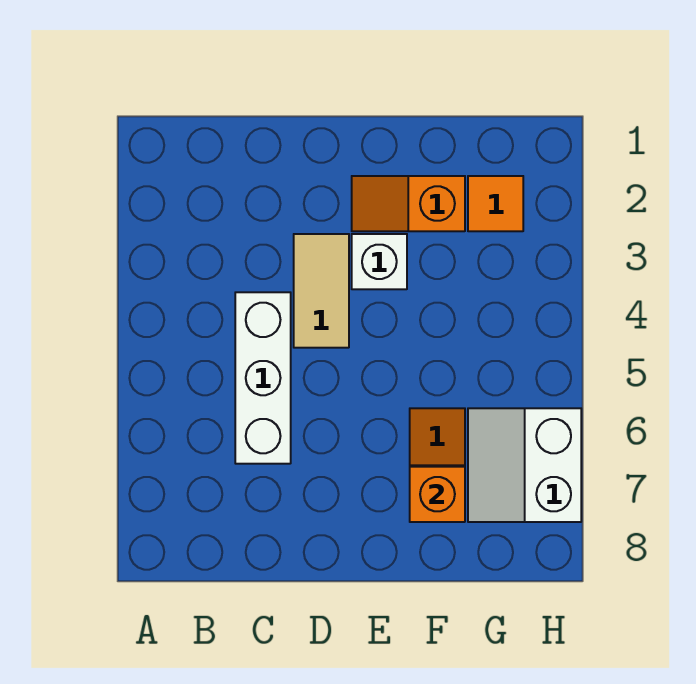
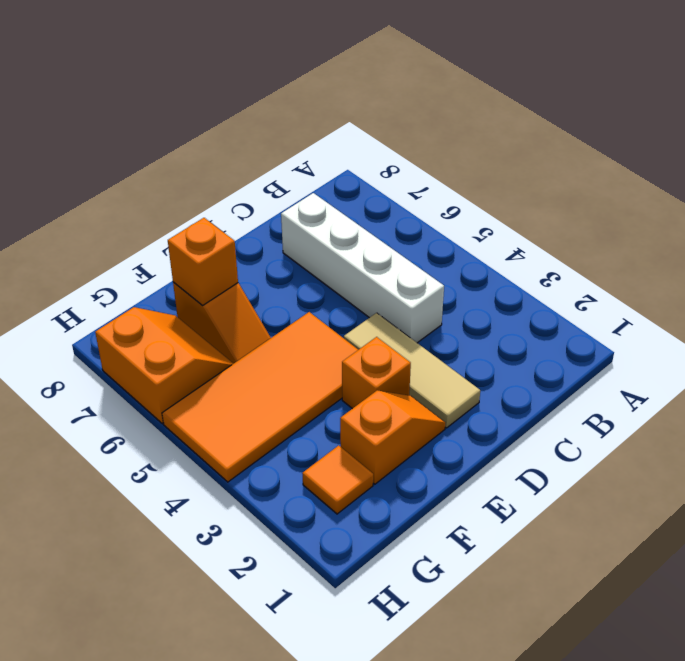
white brick C4:C6 level 1 -> white brick C4:C7 level 1
tan tile D3:D4 level 1 -> tan tile D2:D4 level 1
white brick E3 level 1 -> orange brick E3 level 1
none -> orange tile E4:H5 level 1
white slope G6:H7 level 1 top H -> orange slope G6:H7 level 1 top H

